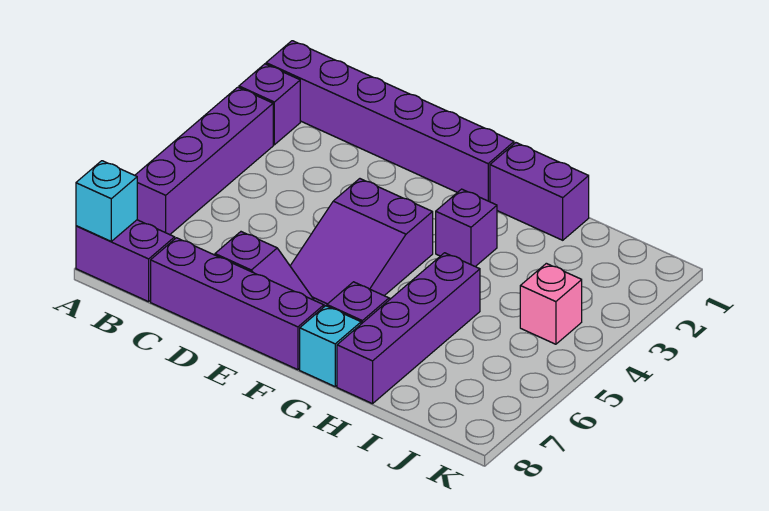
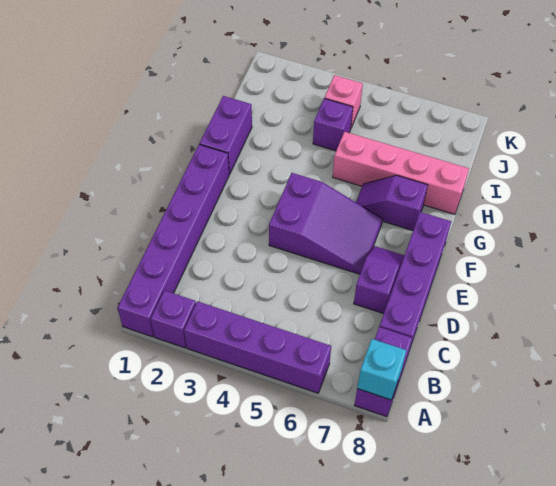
purple brick G3 level 1 -> purple brick I4 level 1
cyan brick G8 level 1 -> none
purple brick H5:H8 level 1 -> pink brick H5:H8 level 1

